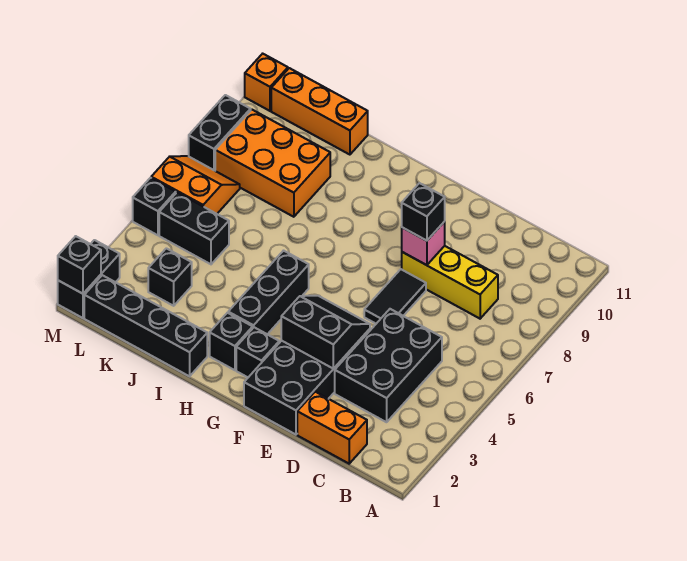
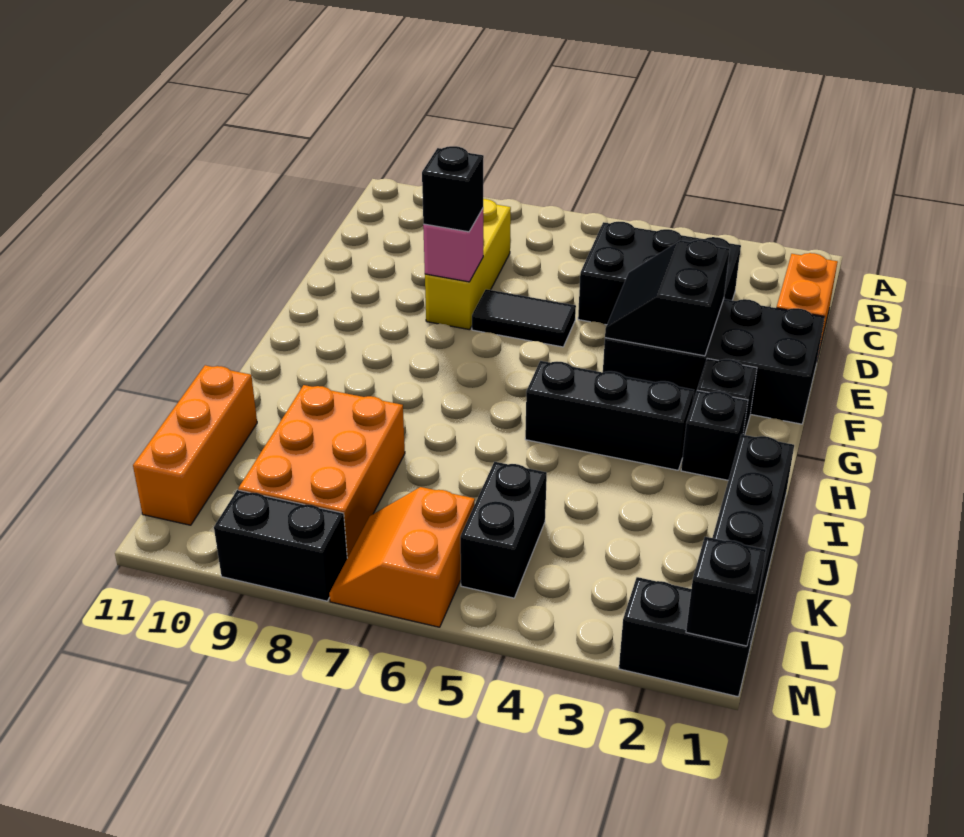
black brick K3 level 1 -> none
black brick M5 level 1 -> none
orange brick M11 level 1 -> none

